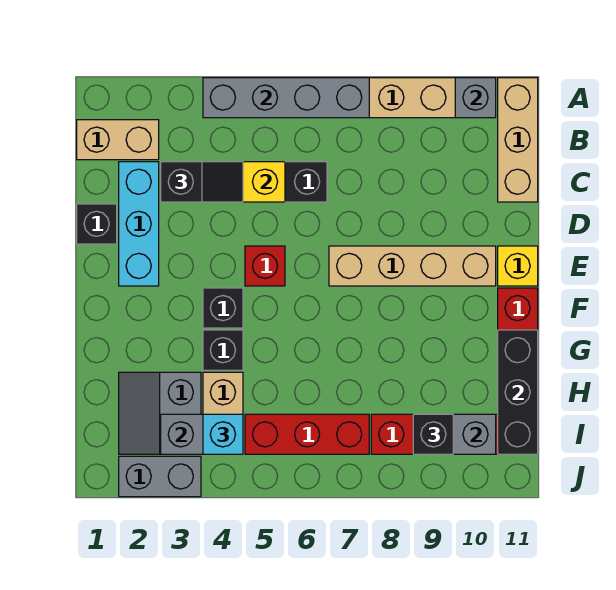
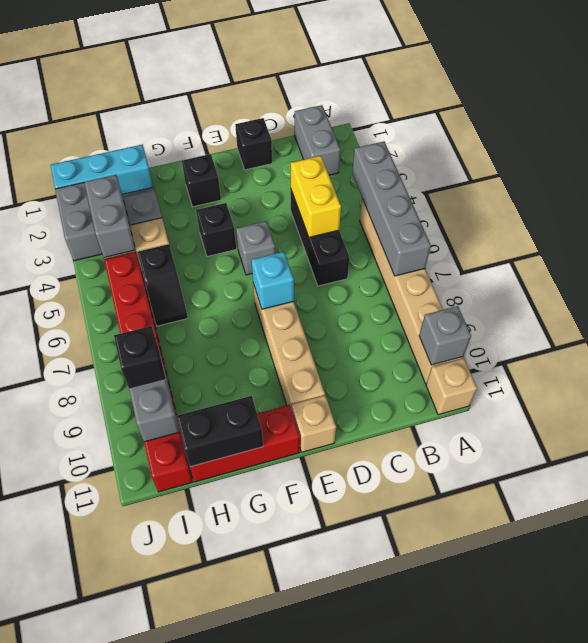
tan brick A11:C11 level 1 -> tan brick A11 level 1
tan brick B1:B2 level 1 -> grey brick B1:B2 level 1
cyan brick C2:E2 level 1 -> cyan brick H1:J1 level 1
black slope C3:C4 level 3 top 3 -> black slope H5:H6 level 1 top 5
red brick E5 level 1 -> grey brick E5 level 1
yellow brick E11 level 1 -> tan brick E11 level 1
black brick G4 level 1 -> black brick F2 level 1
black brick G11:I11 level 2 -> black brick G11:H11 level 2
cyan brick I4 level 3 -> cyan brick E7 level 2

